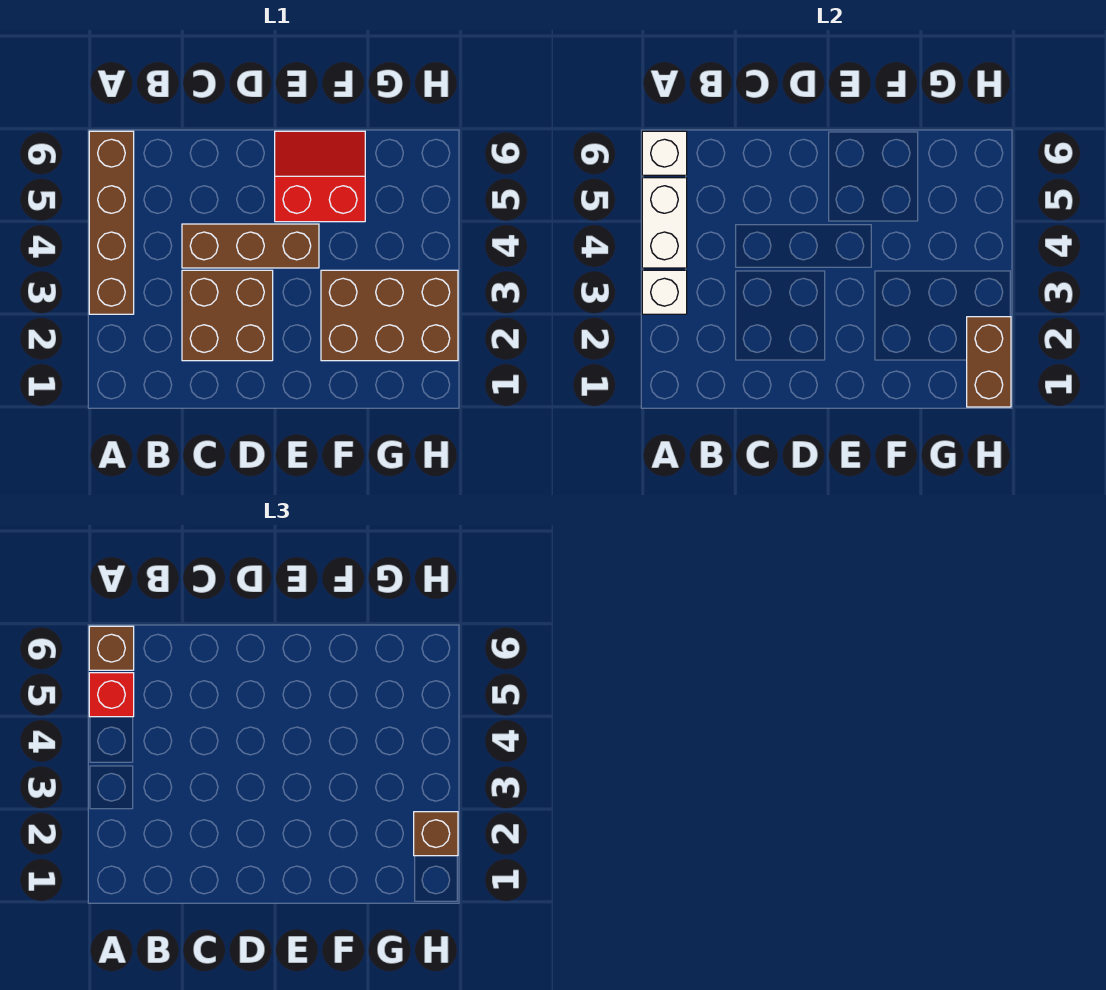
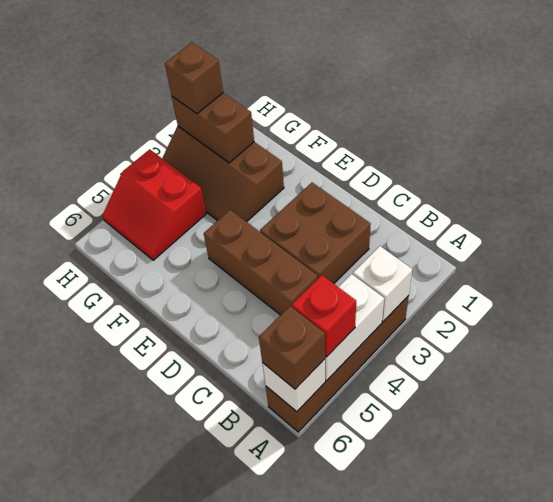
red slope E5:F6 level 1 top 5 -> red slope G4:H5 level 1 top 4
brown brick F2:H3 level 1 -> brown slope F2:H3 level 1 top 2
brown brick H1:H2 level 2 -> brown brick G2:H2 level 2

